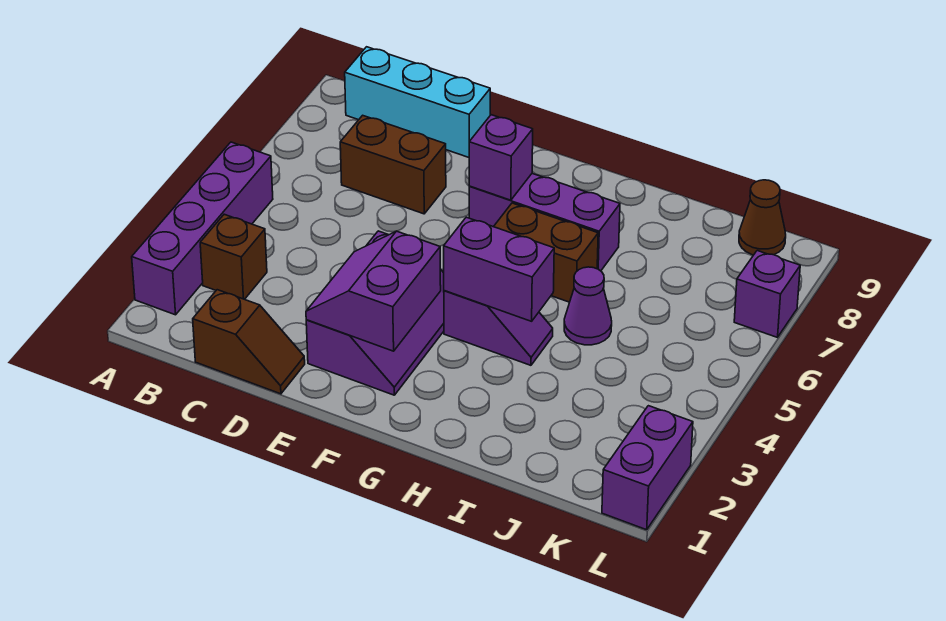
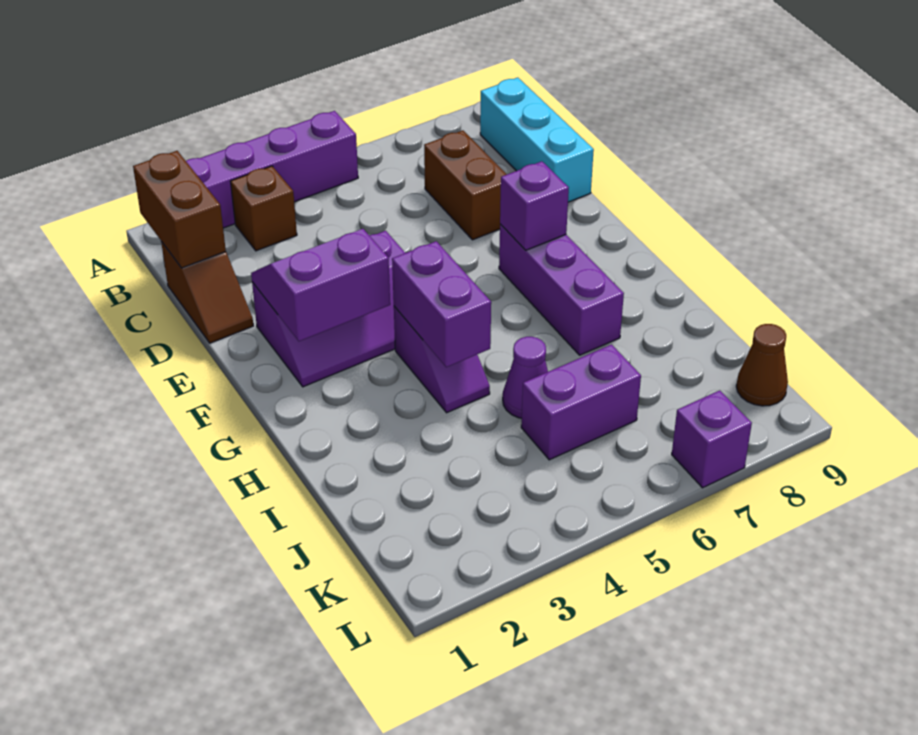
brown brick G6:H6 level 1 -> brown brick B1:C1 level 2
purple brick L1:L2 level 1 -> purple brick J5:J6 level 1

